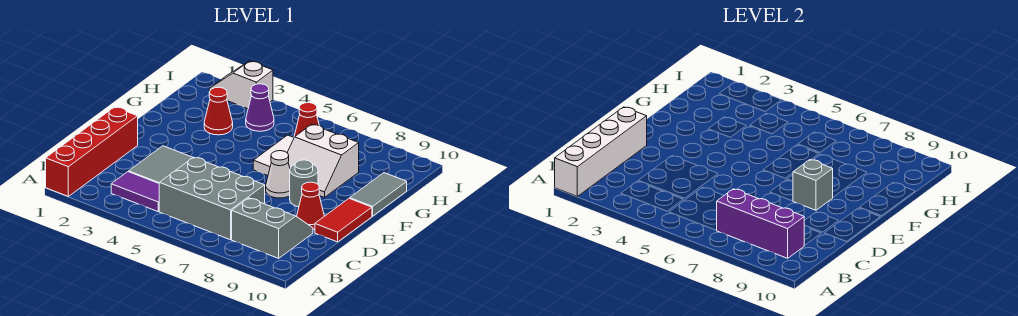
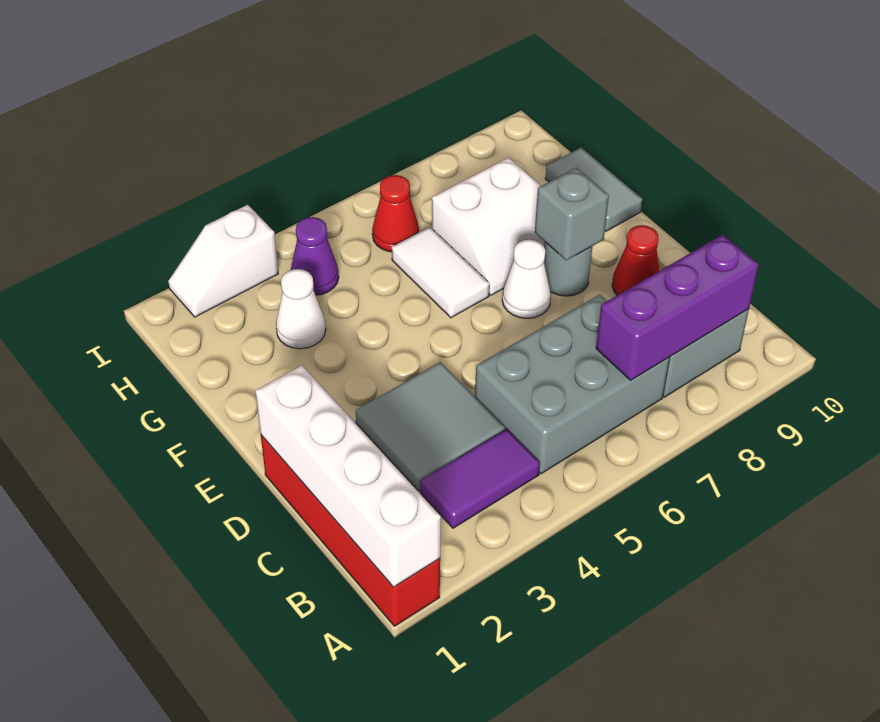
red tile D10:E10 level 1 -> none
red cone G3 level 1 -> white cone G3 level 1

